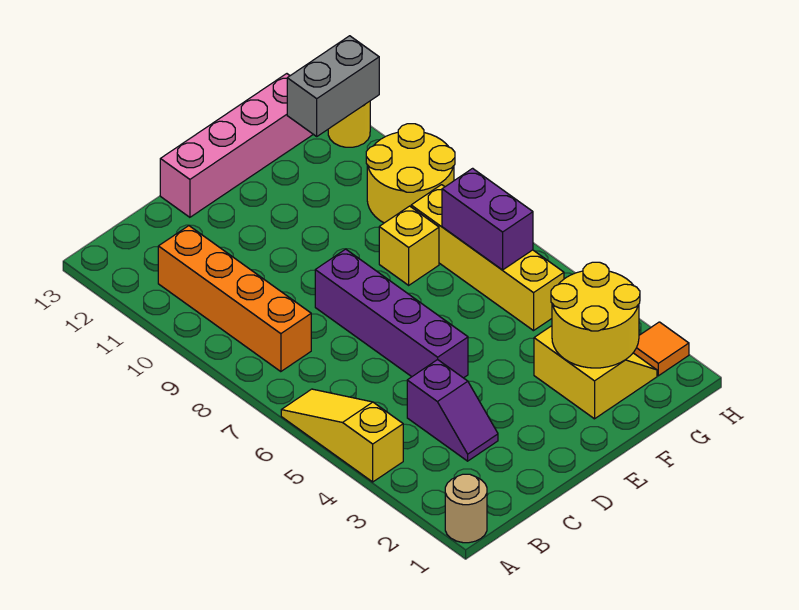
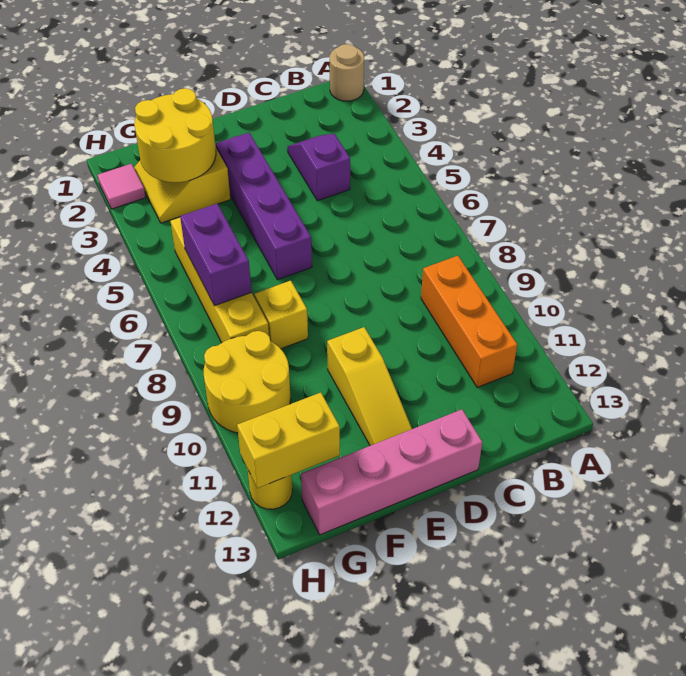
yellow slope A4:A6 level 1 top 4 -> yellow slope E10:E12 level 1 top 10
orange brick B8:B11 level 1 -> orange brick B9:B11 level 1
purple brick D5:D8 level 1 -> purple brick E3:E6 level 1
grey brick G12:H12 level 2 -> yellow brick G12:H12 level 2
orange tile H2 level 1 -> pink tile H2 level 1

